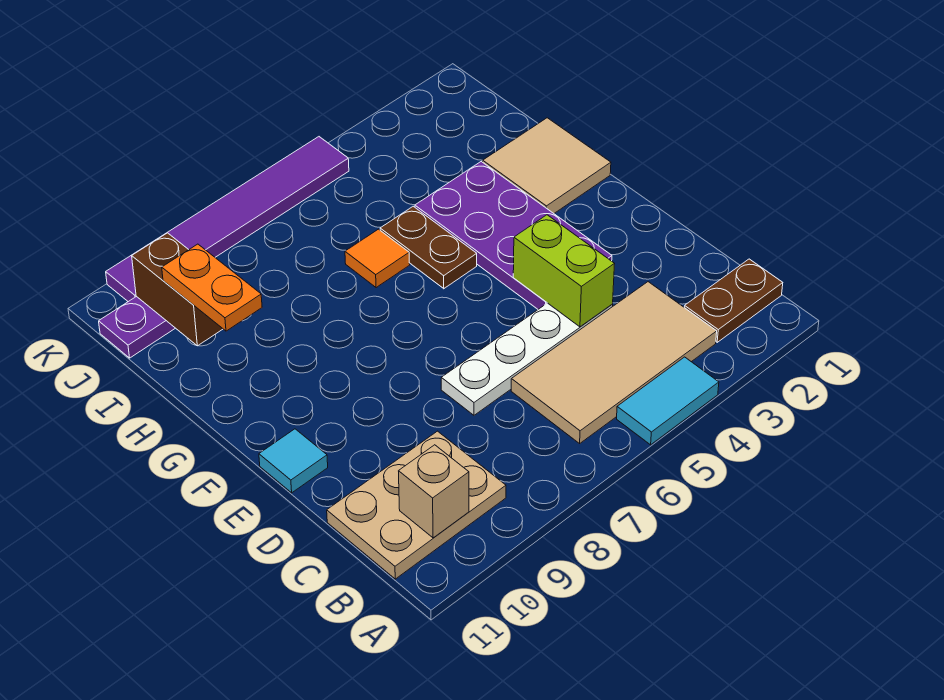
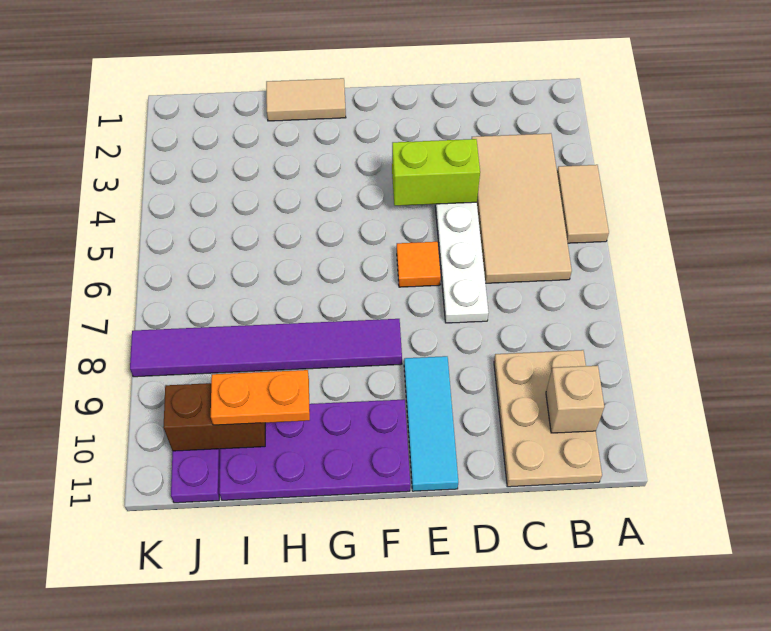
cyan tile A4:A5 level 1 -> tan tile A4:A5 level 1
brown plate B1:B2 level 1 -> none
purple plate E3:H4 level 1 -> purple plate F10:I11 level 1
cyan tile E11 level 1 -> cyan tile E9:E11 level 1
tan tile G1:H2 level 1 -> tan tile G1:H1 level 1
brown plate G5:H5 level 1 -> none
orange tile H6 level 1 -> orange tile E6 level 1
purple tile K5:K10 level 1 -> purple tile F8:K8 level 1

